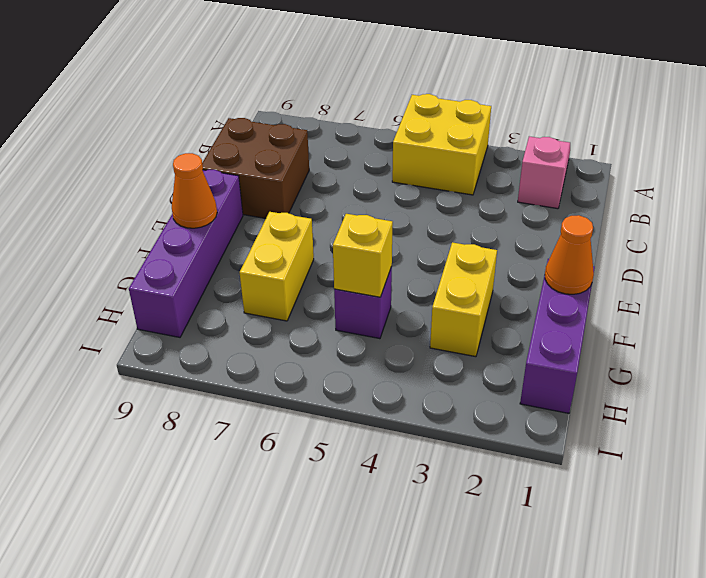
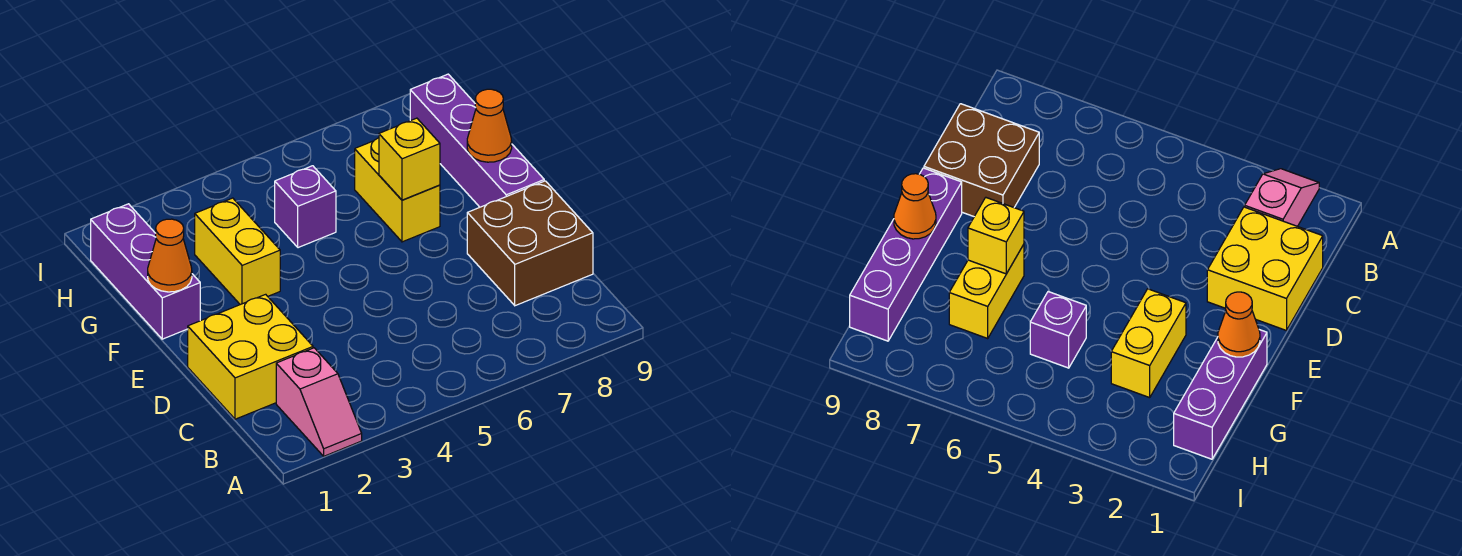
yellow brick A4:B5 level 1 -> yellow brick C1:D2 level 1
yellow brick G5 level 2 -> yellow brick F7 level 2

